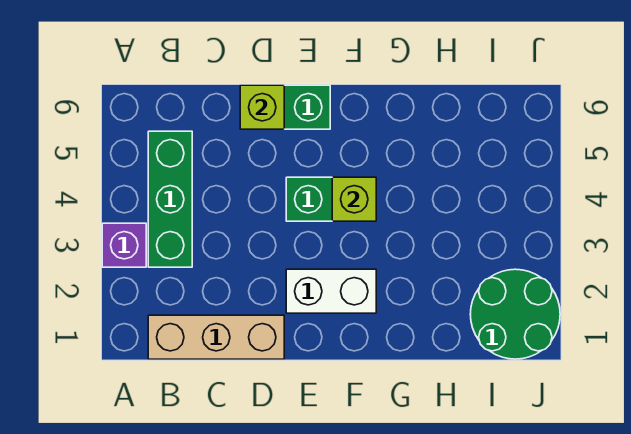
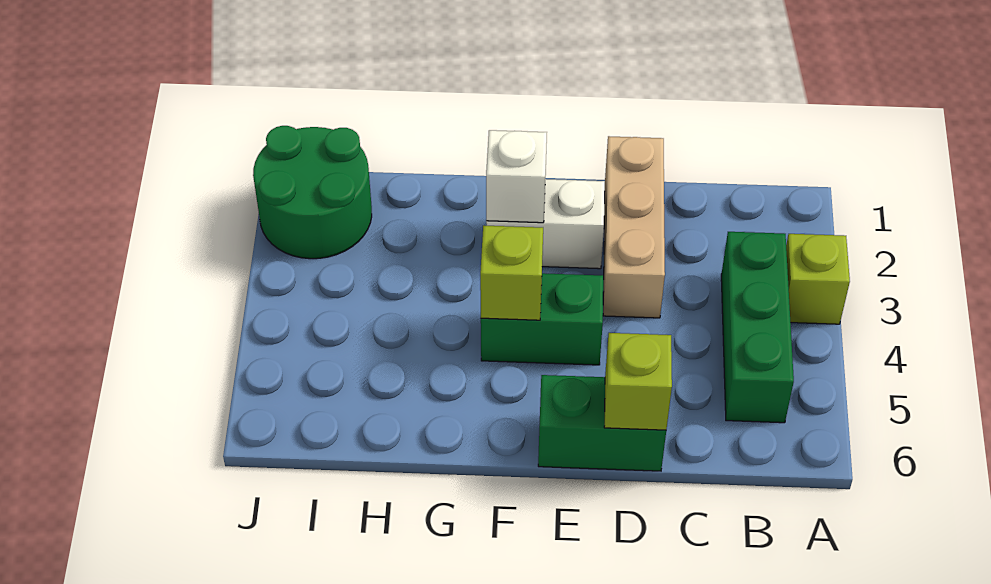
purple brick A3 level 1 -> lime brick A3 level 1
tan brick B1:D1 level 1 -> tan brick D1:D3 level 1
none -> white brick F2 level 2

